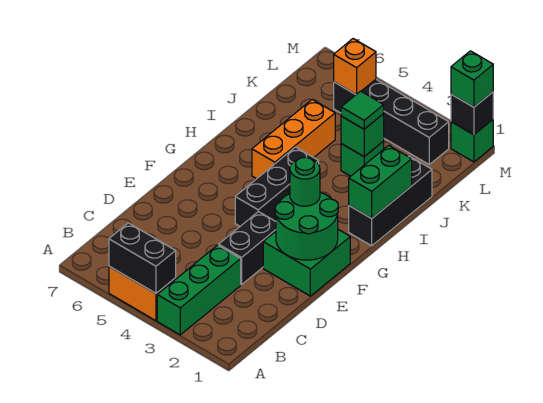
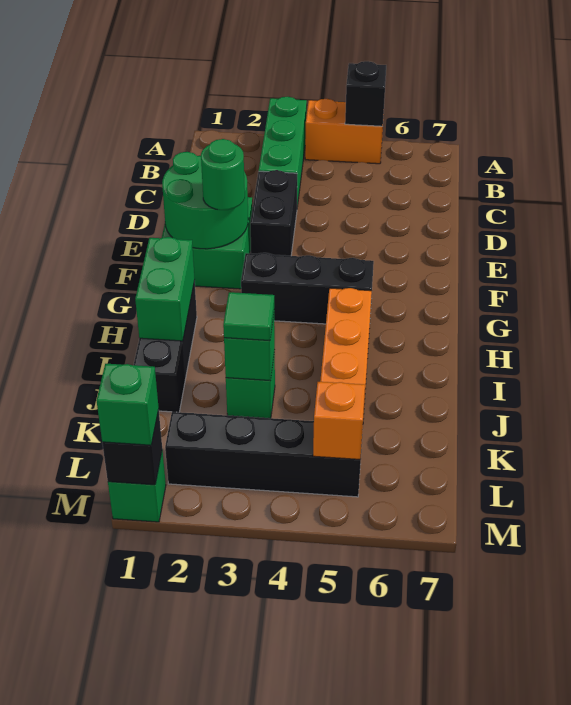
black brick A4:A5 level 2 -> black brick A5 level 2
black brick F4:H4 level 1 -> black brick G3:G5 level 1

